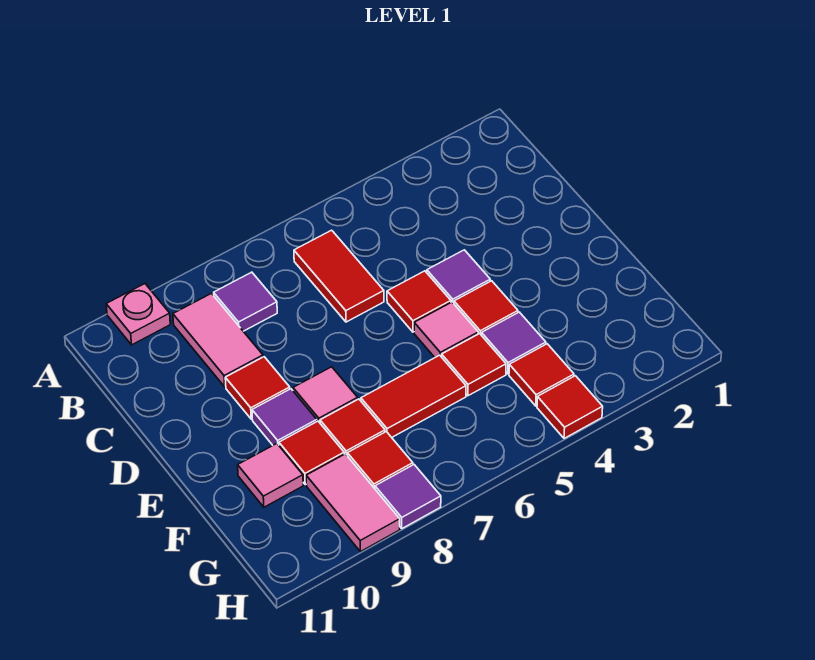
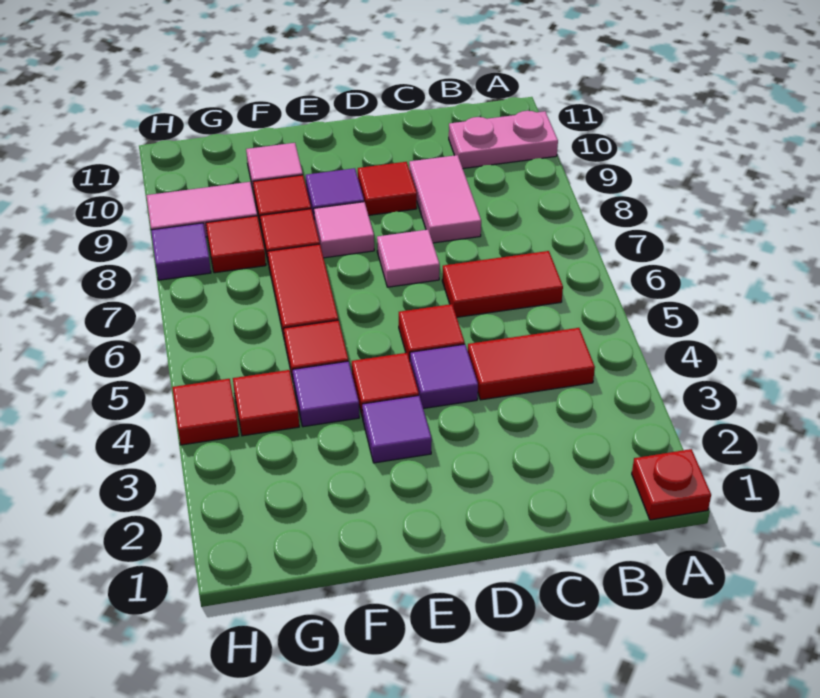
none -> red plate A1 level 1
pink plate A10 level 1 -> pink plate A10:B10 level 1
none -> red tile B4:C4 level 1
purple tile B8 level 1 -> purple tile E3 level 1
pink tile B9:C9 level 1 -> pink tile C8:C9 level 1
pink tile E5 level 1 -> pink tile D7 level 1

